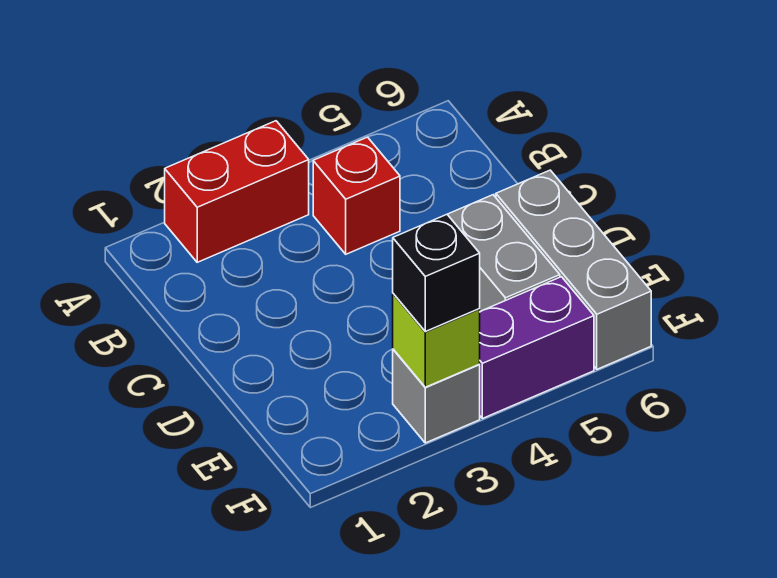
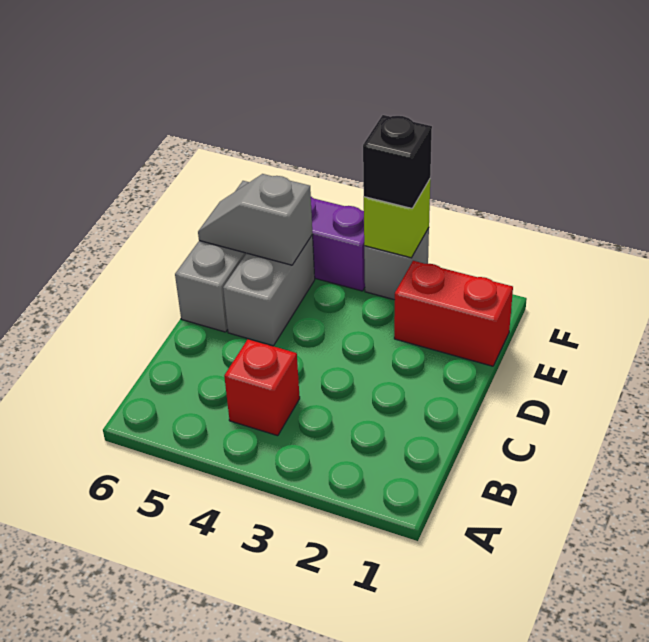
red brick A2:A3 level 1 -> red brick E1:E2 level 1
none -> grey slope E5:E6 level 2 top 5

